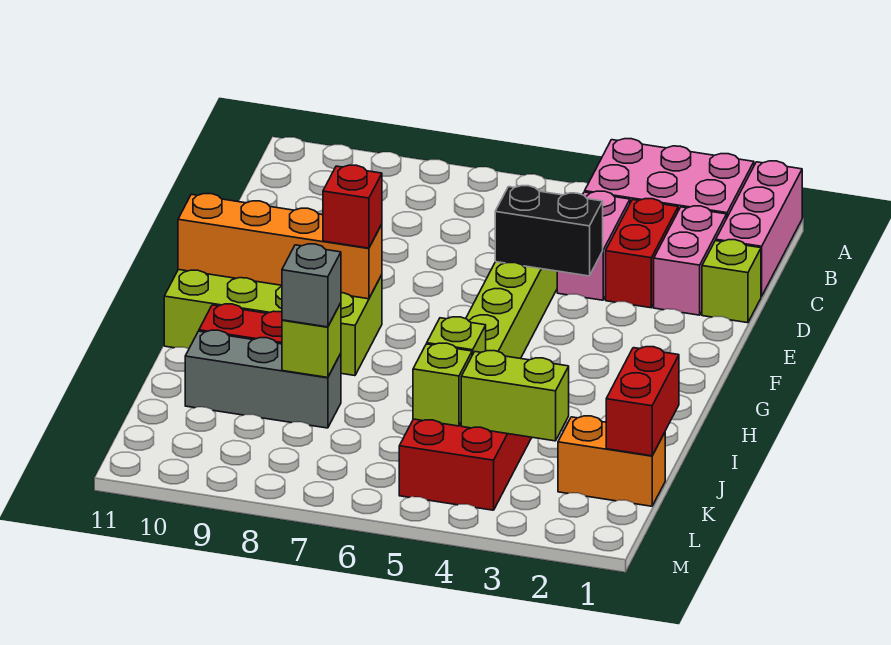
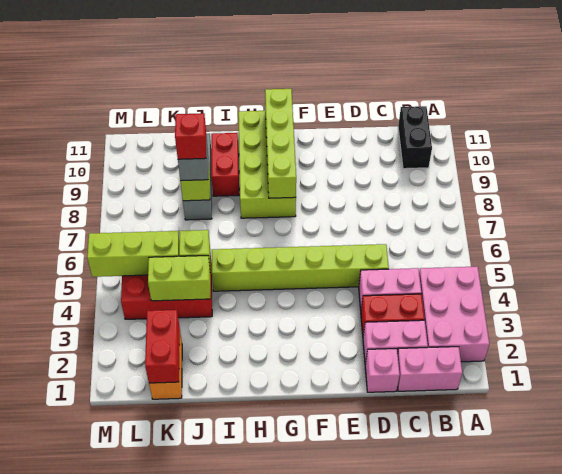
pink brick A1:C1 level 1 -> pink brick B1:C1 level 1
lime brick D1 level 1 -> pink brick D1 level 1
black brick E4:E5 level 2 -> black brick B10:B11 level 1
orange brick G8:G11 level 2 -> lime brick G8:G11 level 2
red brick G8 level 3 -> red brick J8 level 4
red brick J1:K1 level 2 -> red brick K1:K2 level 2
lime brick K3:K4 level 2 -> lime brick J4:K4 level 2
lime brick K5 level 2 -> lime brick K5:M5 level 2

